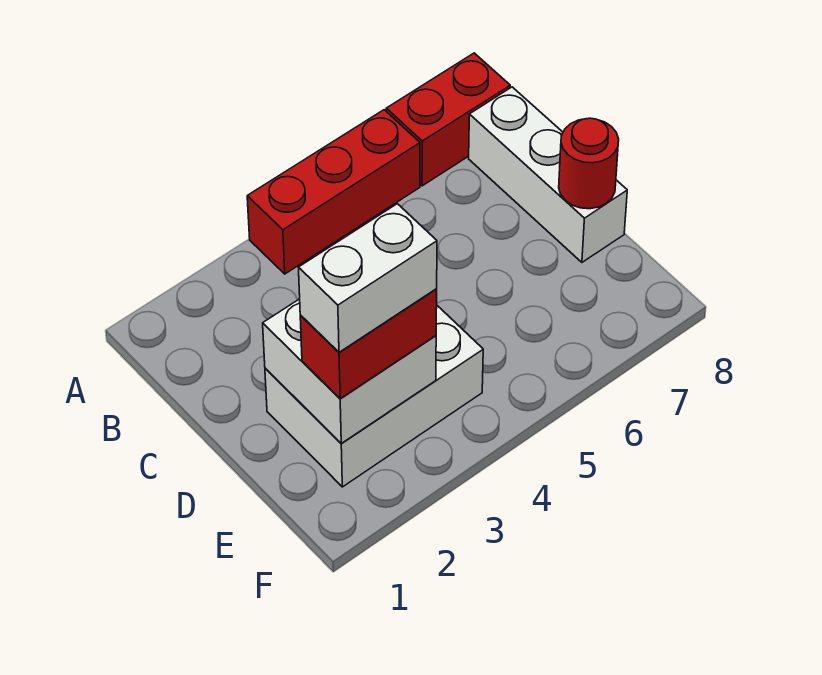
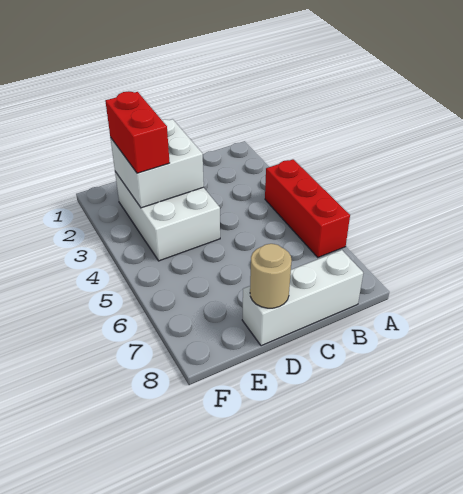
red brick A7:A8 level 1 -> none
red round brick D8 level 2 -> tan round brick D8 level 2
white brick E2:E3 level 4 -> none

